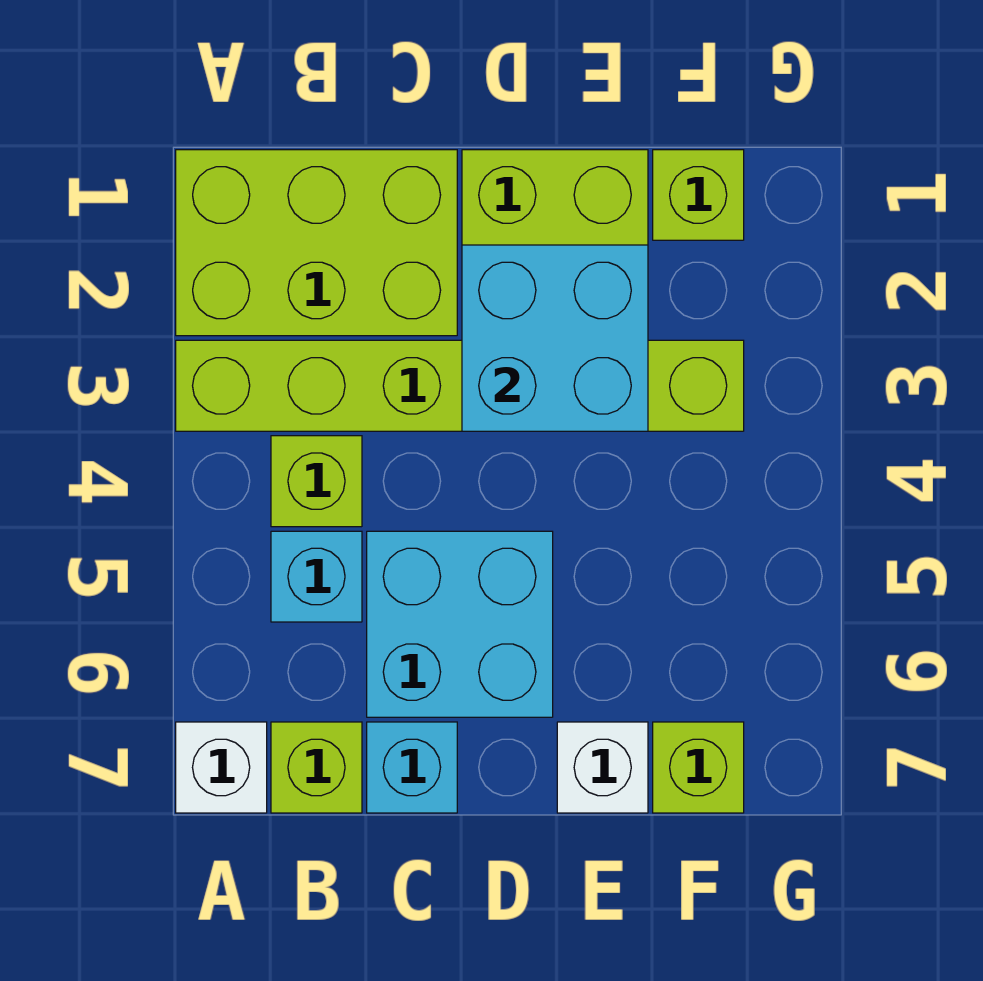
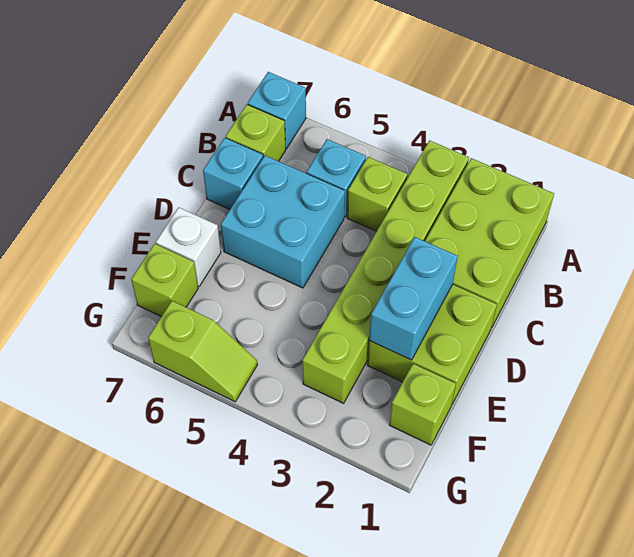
white brick A7 level 1 -> cyan brick A7 level 1
cyan brick D2:E3 level 2 -> cyan brick D2:E2 level 2
none -> lime slope G5:G6 level 1 top 6

